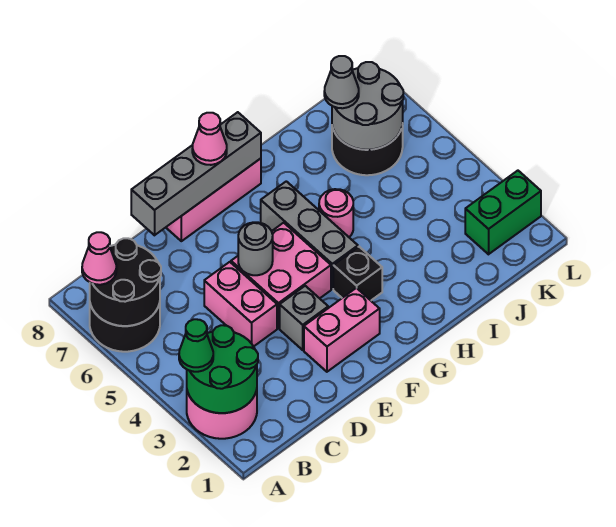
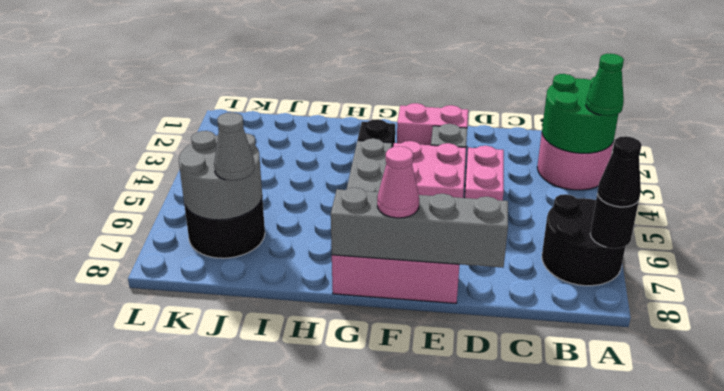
black round brick A6:B7 level 2 -> black round brick A7 level 2
pink cone A7 level 3 -> black cone A7 level 3
grey round brick E5 level 2 -> none
pink round brick H5 level 1 -> none
green brick K2:L2 level 1 -> none

